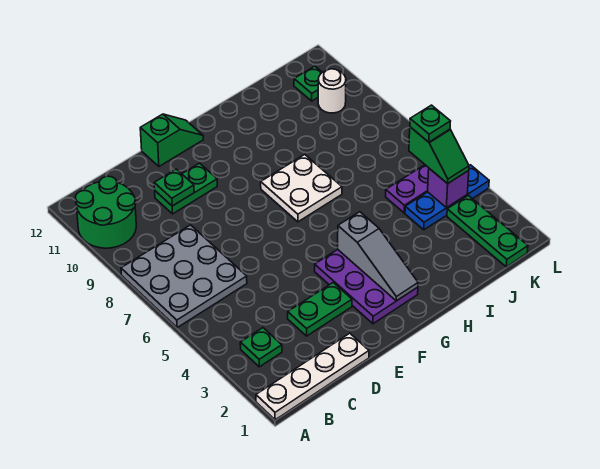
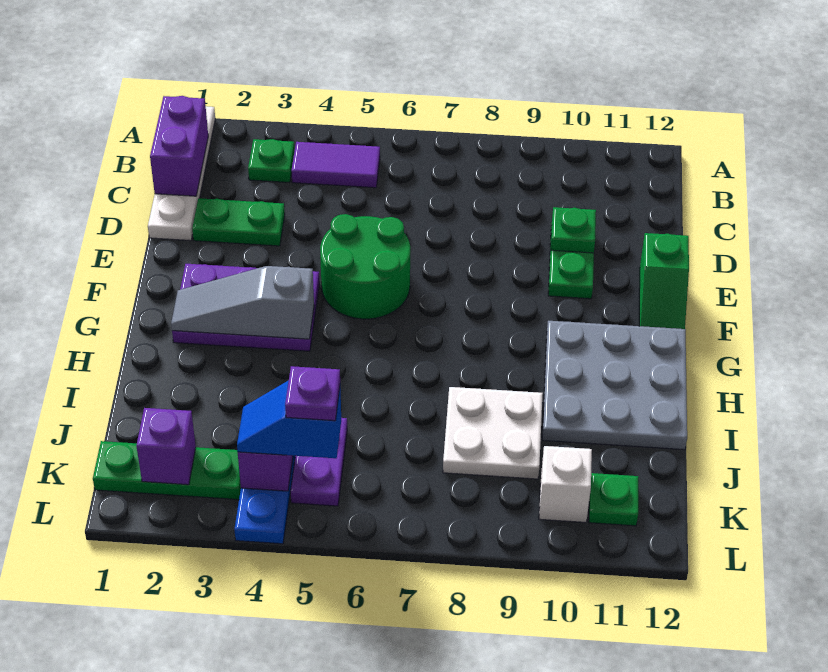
grey plate A6:C8 level 1 -> grey plate G10:I12 level 1
green round brick A10:B11 level 1 -> green round brick E5:F6 level 1
none -> purple brick B1:C1 level 2
none -> purple tile B4:B5 level 1
green plate D3:E3 level 1 -> green plate D2:D3 level 1
white plate G7:H8 level 1 -> white plate I8:J9 level 1
none -> purple brick K2 level 2
green slope K4:K5 level 3 top 5 -> blue slope K4:K5 level 3 top 5
green plate K5 level 4 -> purple plate K5 level 4
white round brick K10 level 1 -> white brick K10 level 1

